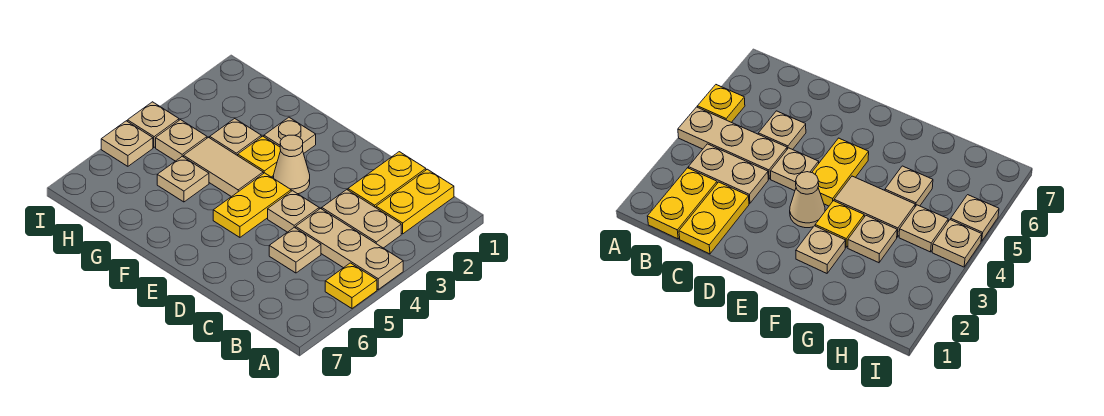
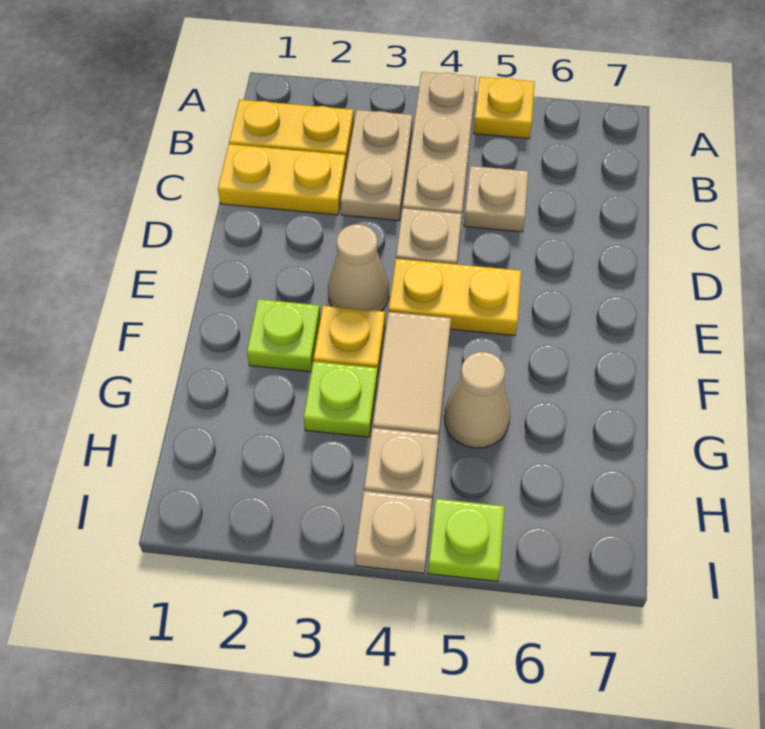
tan plate F2 level 1 -> lime plate F2 level 1
tan plate G3 level 1 -> lime plate G3 level 1
tan plate G5 level 1 -> tan cone G5 level 1
tan plate I5 level 1 -> lime plate I5 level 1

